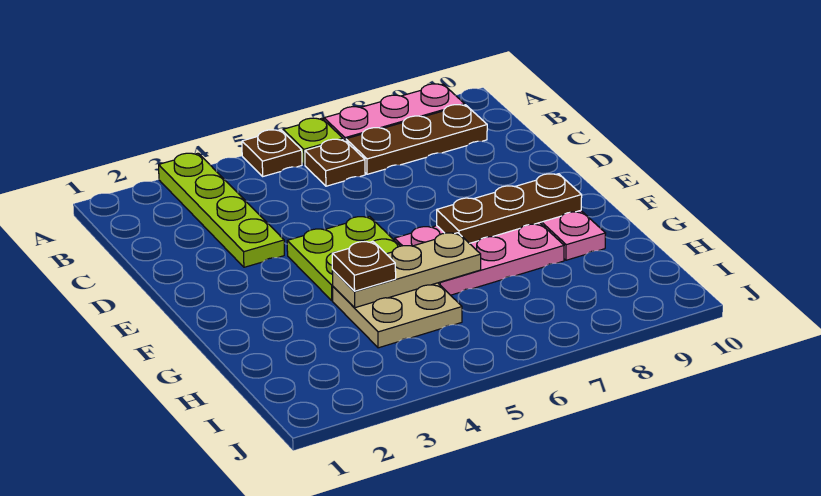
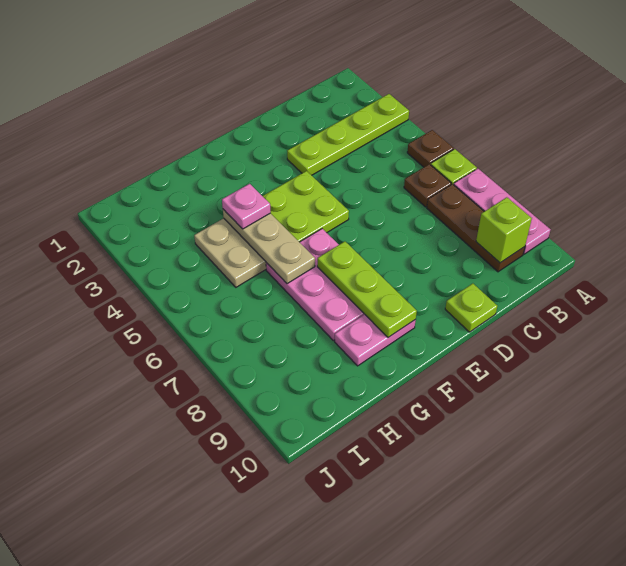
none -> lime brick B9 level 2
none -> lime plate D10 level 1
brown plate F7:F9 level 2 -> lime plate F7:F9 level 2
brown plate G4 level 3 -> pink plate G4 level 3

